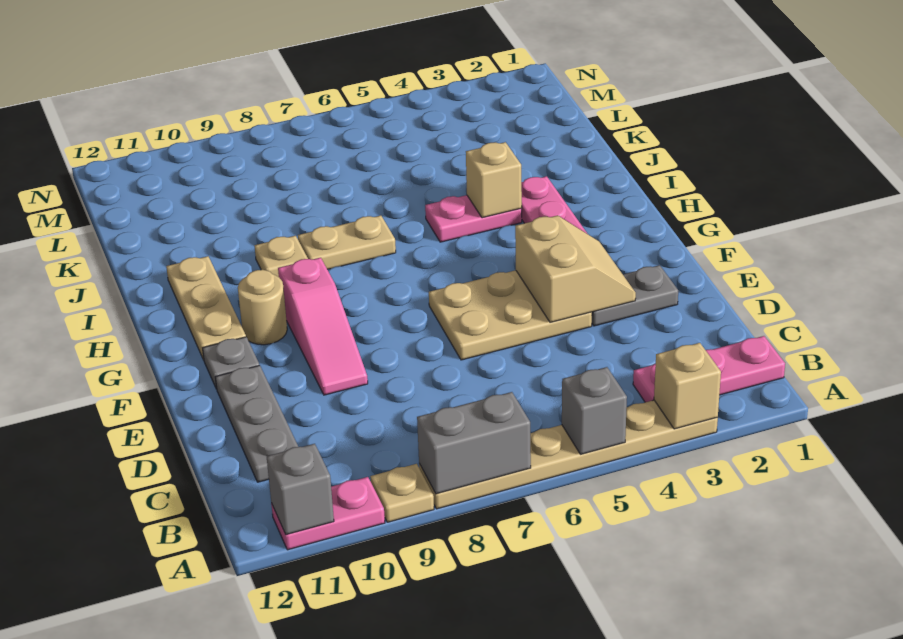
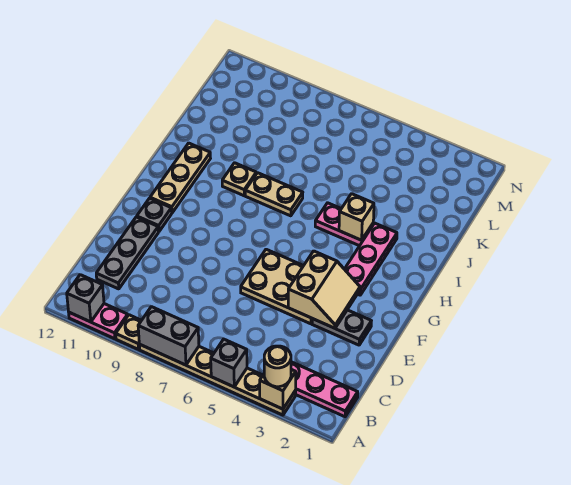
pink slope E9:G9 level 1 top G -> none
tan round brick G10 level 1 -> tan round brick A3 level 3

